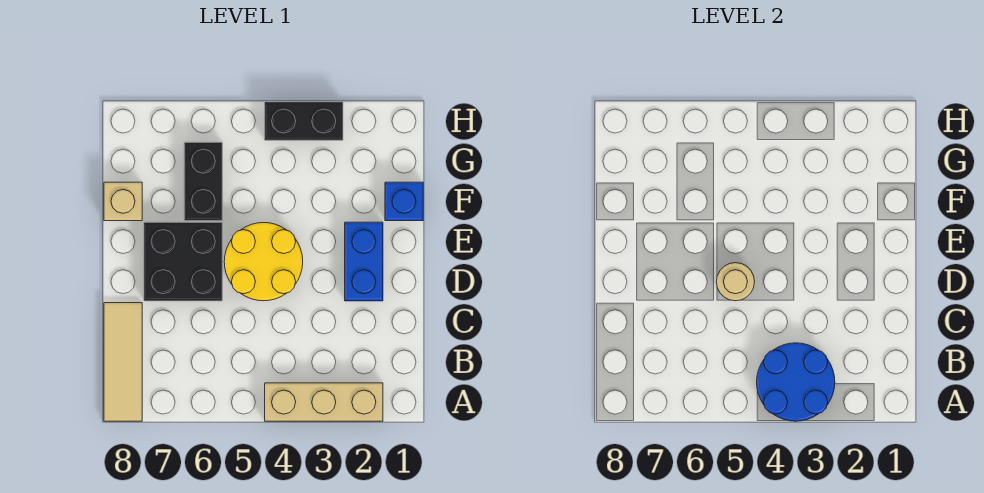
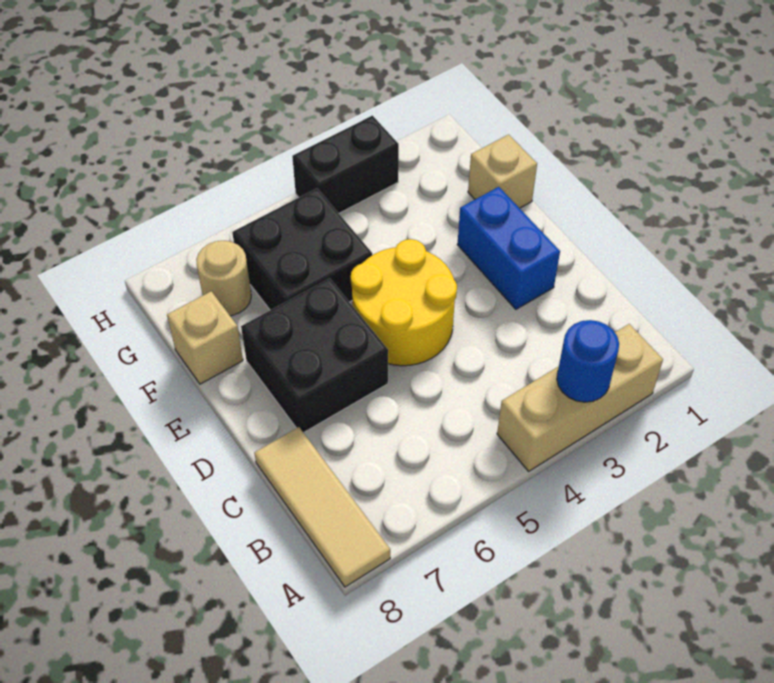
blue round brick A3:B4 level 2 -> blue round brick A3 level 2
tan round brick D5 level 2 -> tan round brick G7 level 1
blue brick F1 level 1 -> tan brick F1 level 1
black brick F6:G6 level 1 -> black brick F5:G6 level 1

